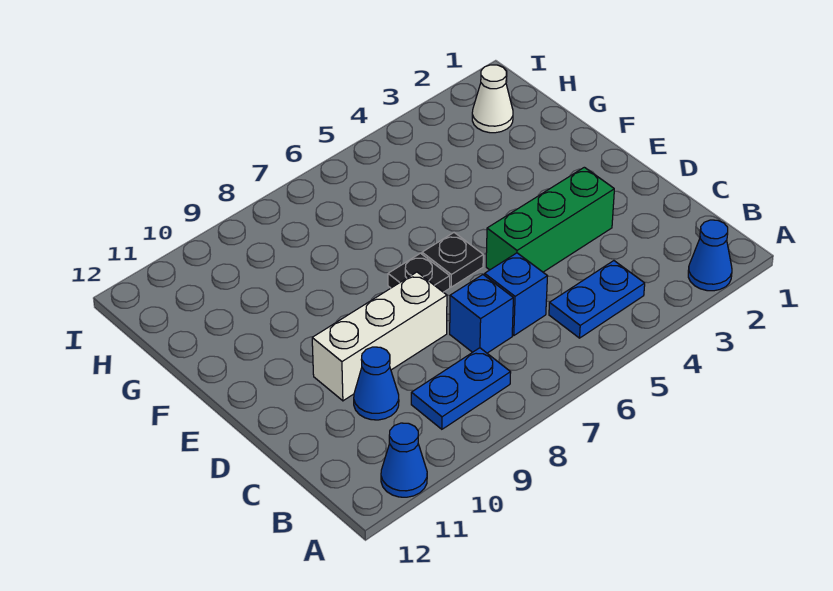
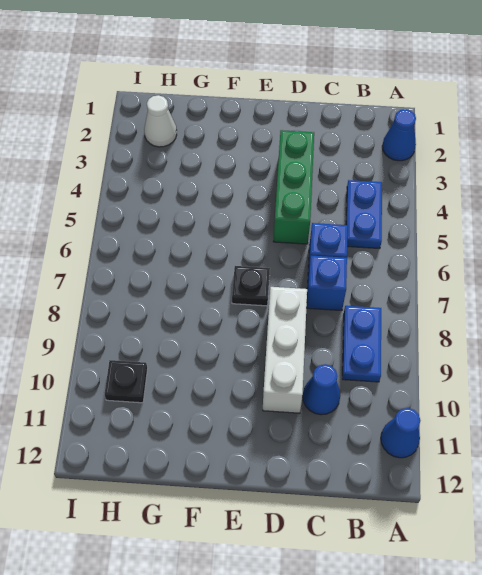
black plate E6 level 1 -> black plate H10 level 1

